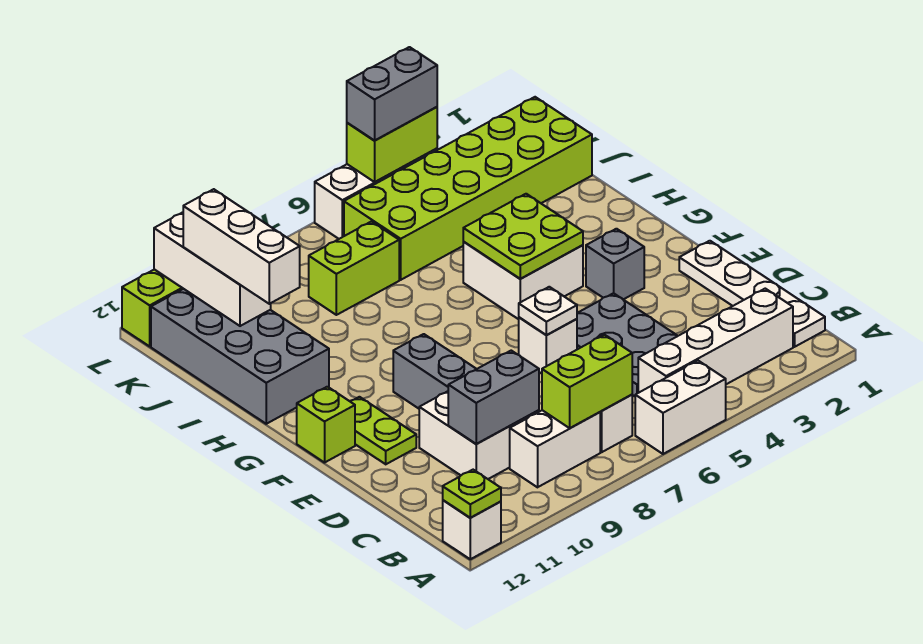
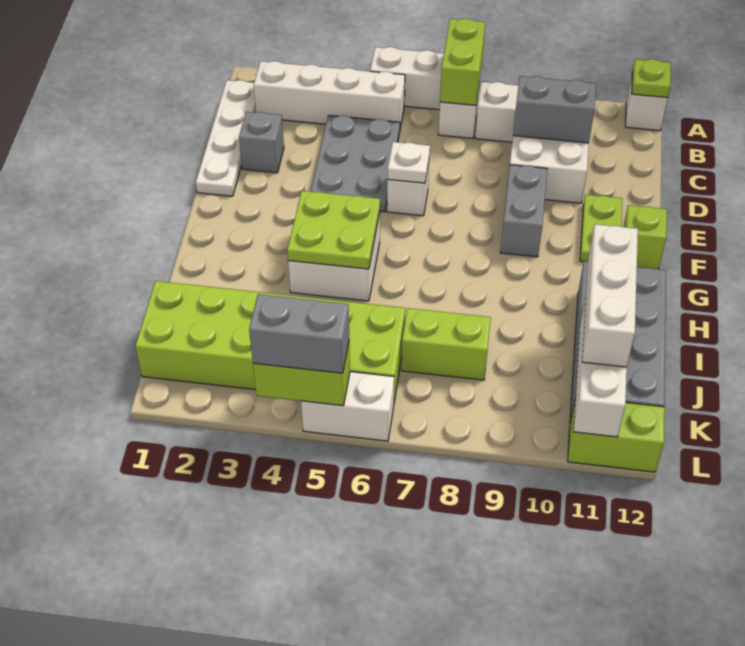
lime brick B7:B8 level 2 -> lime brick A7:B7 level 2
grey brick F3 level 1 -> grey brick D2 level 1

